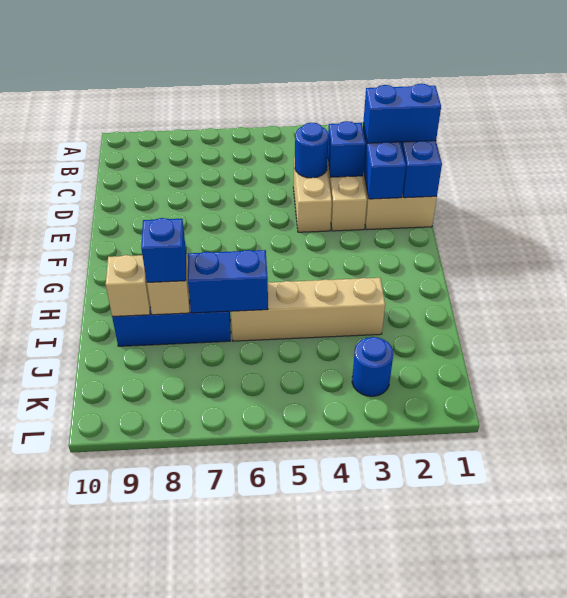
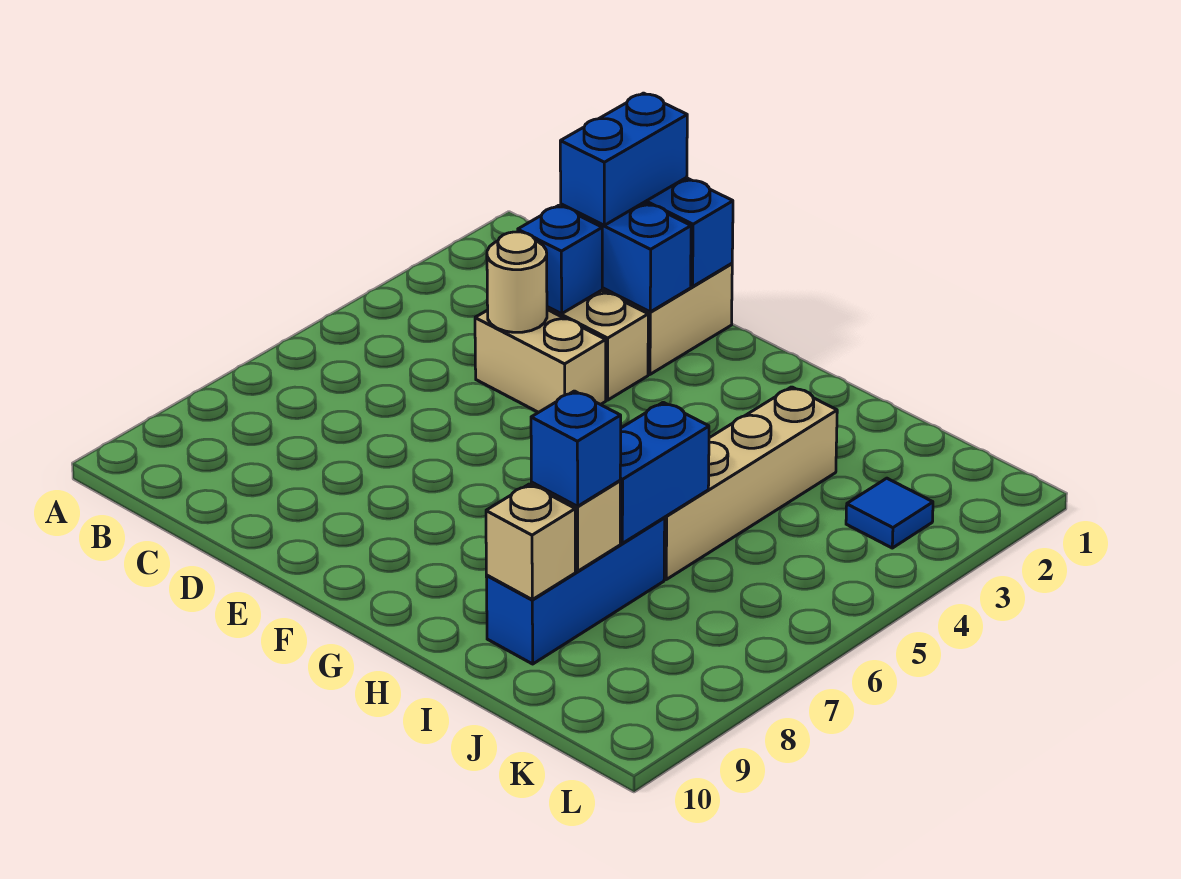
blue round brick D4 level 2 -> tan round brick D4 level 2
blue round brick K3 level 1 -> blue tile K3 level 1

